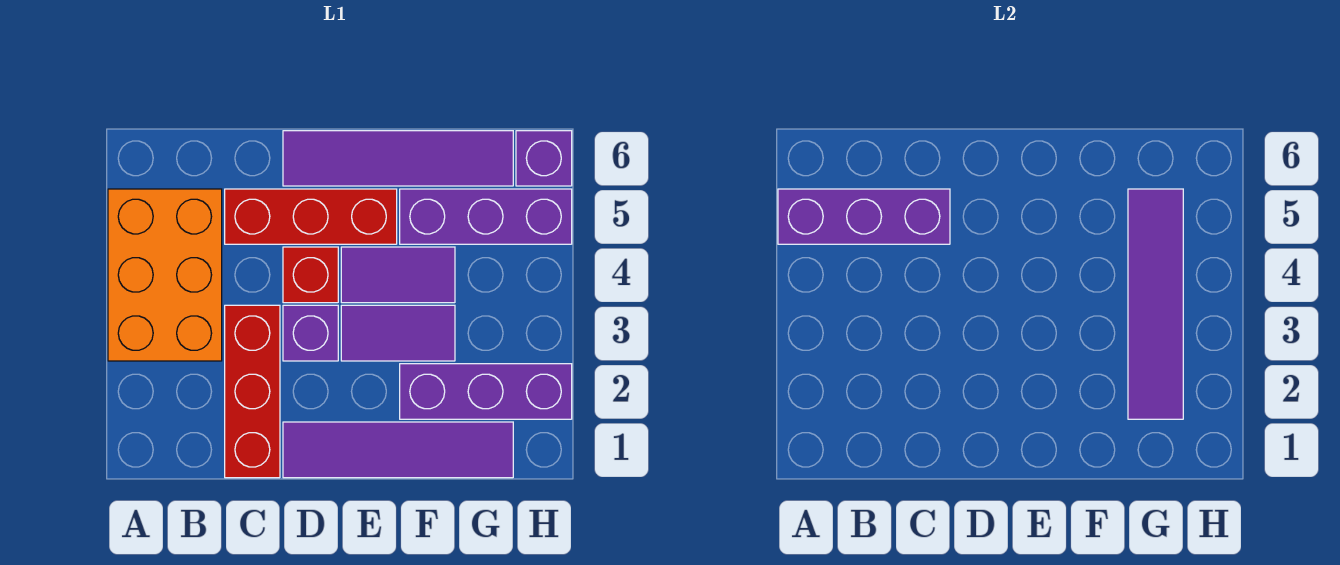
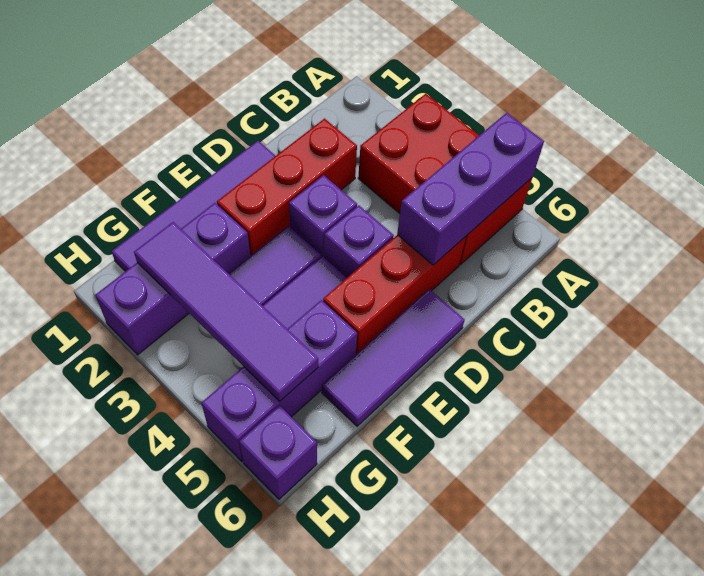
orange brick A3:B5 level 1 -> red brick A3:B5 level 1
red brick C1:C3 level 1 -> red brick C2:E2 level 1
red brick D4 level 1 -> purple brick D4 level 1
purple tile D6:G6 level 1 -> purple tile D6:F6 level 1

